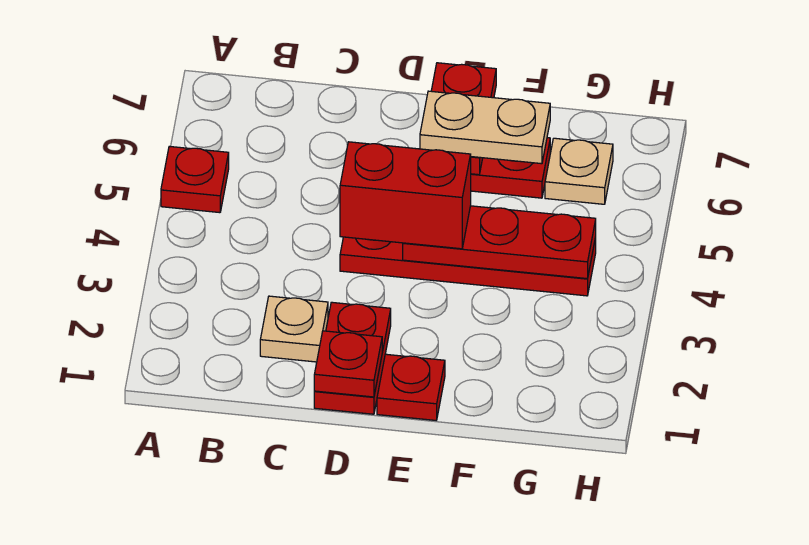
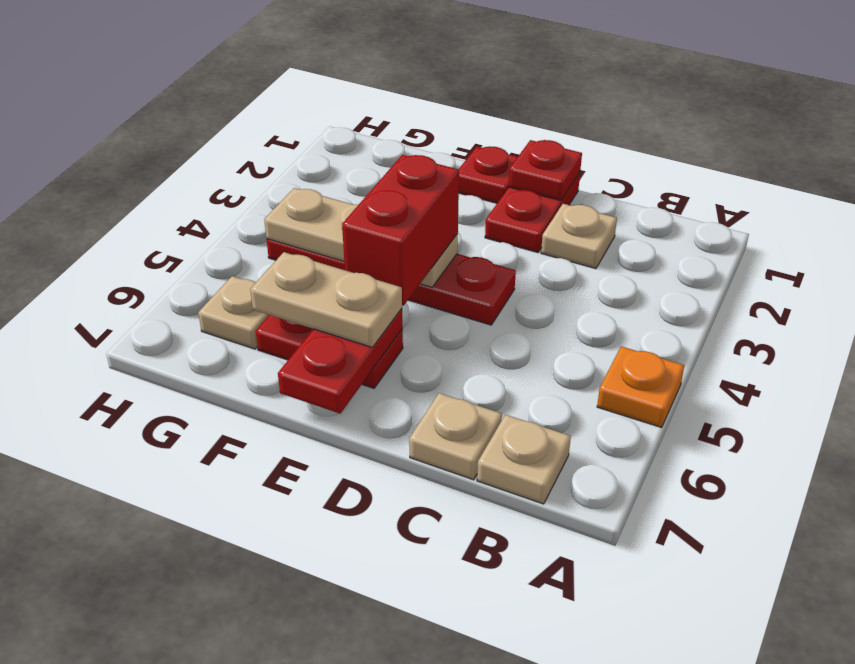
red plate A5 level 1 -> orange plate A5 level 1
none -> tan plate B7 level 1
none -> tan plate C7 level 1
red brick D4:E4 level 3 -> red brick E4:E5 level 3
red plate E4:G4 level 2 -> tan plate E4:G4 level 2

